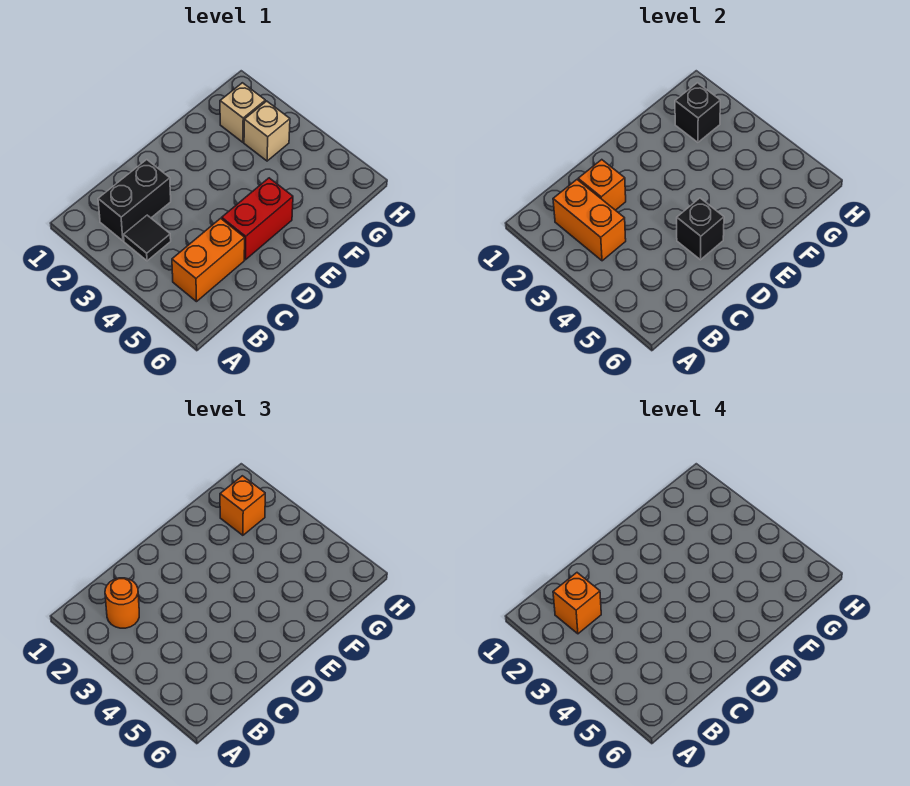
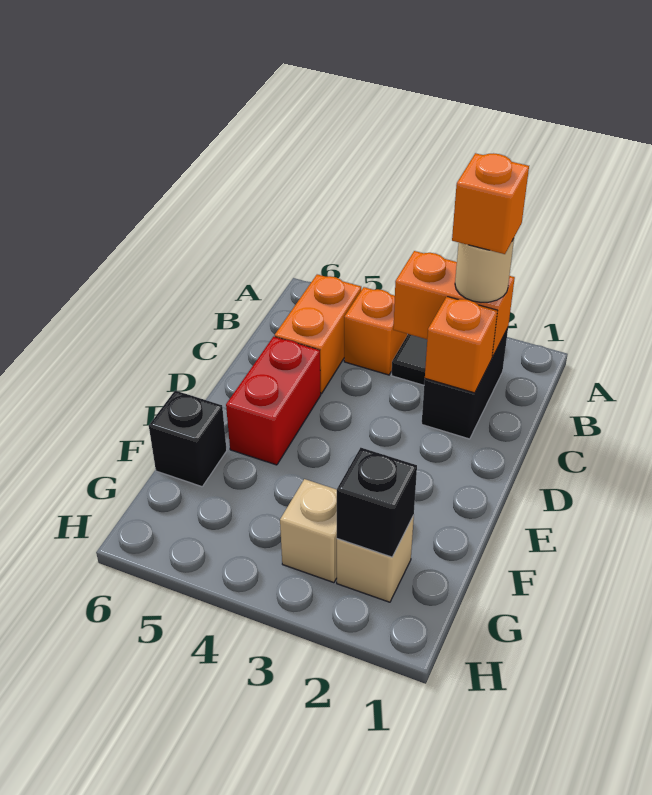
orange round brick B2 level 3 -> tan round brick B2 level 3
black brick D5 level 2 -> black brick F6 level 1
orange brick G2 level 3 -> orange brick B4 level 1

